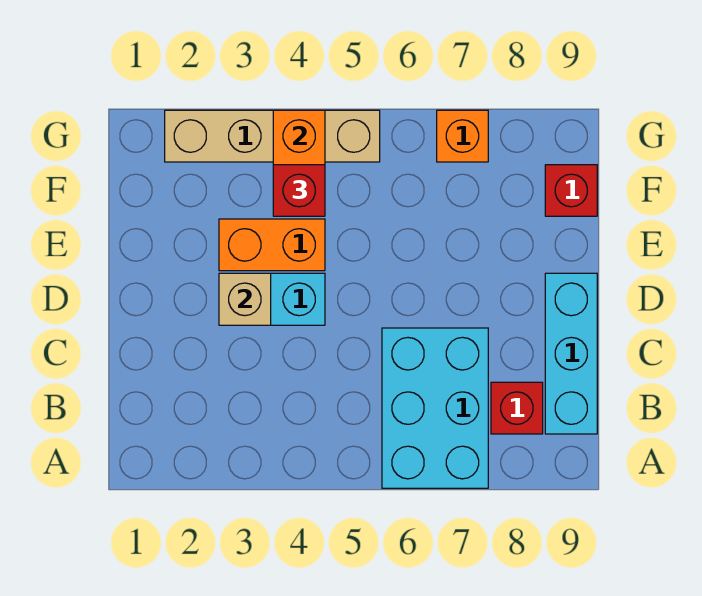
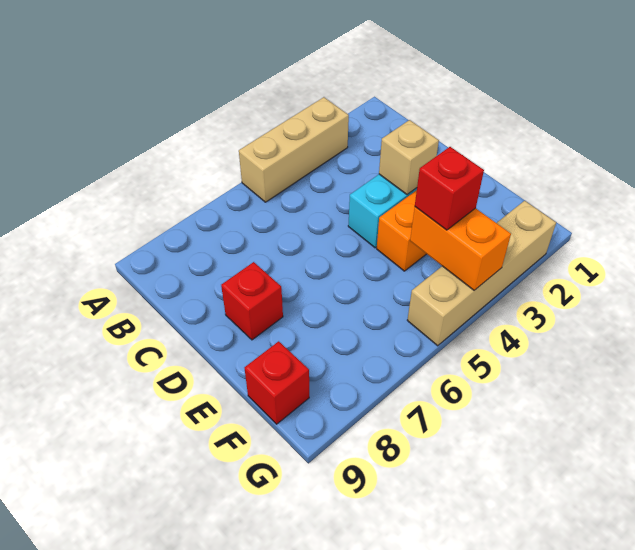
none -> tan brick A3:A5 level 1
cyan brick A6:C7 level 1 -> none
red brick B8 level 1 -> red brick D8 level 1
cyan brick B9:D9 level 1 -> none
orange brick G7 level 1 -> none

